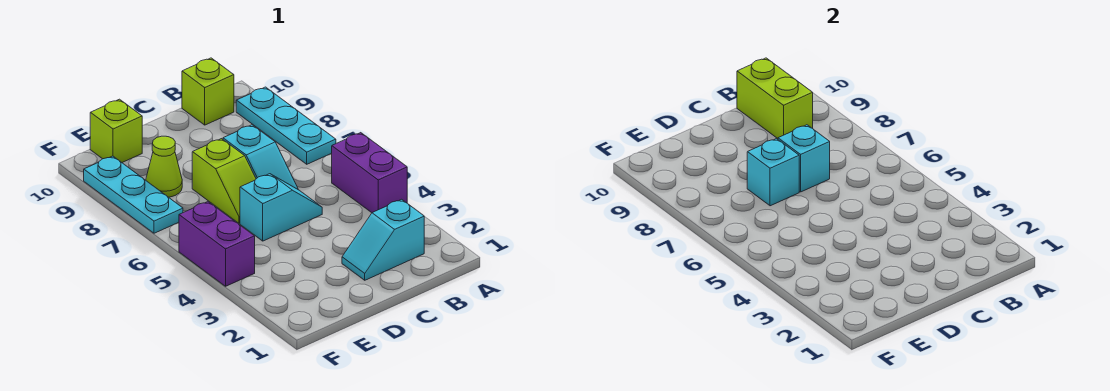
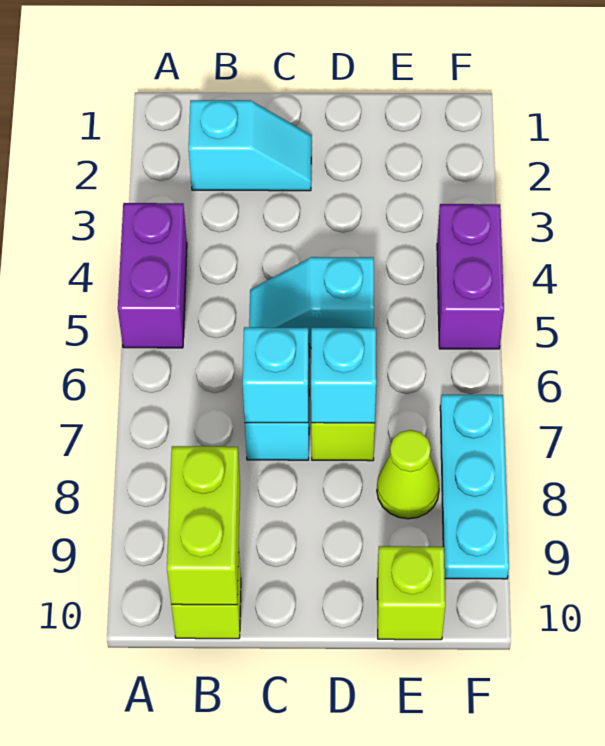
cyan plate A7:A9 level 1 -> none

